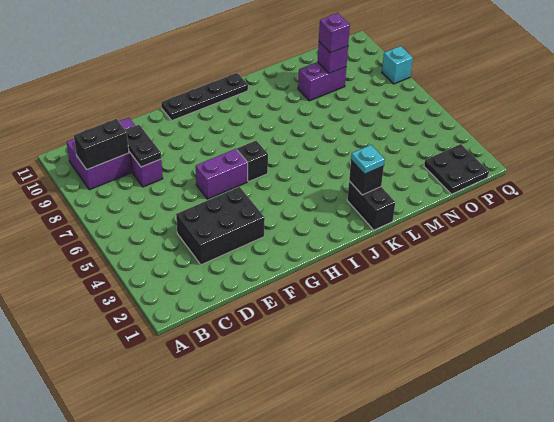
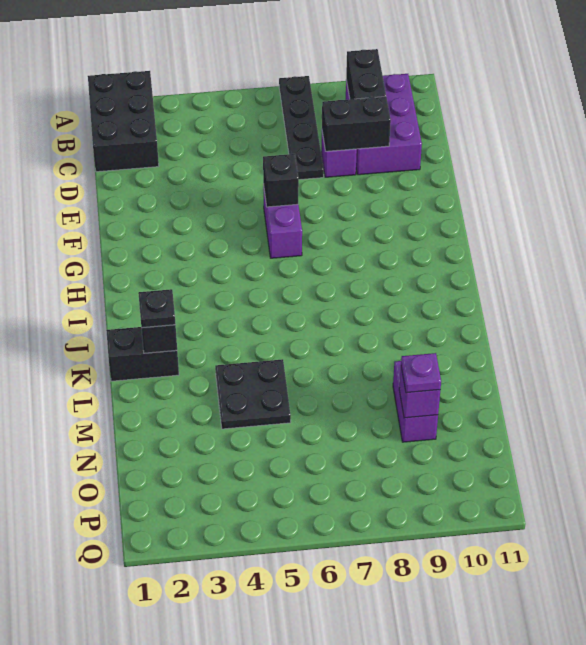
black brick D3:F4 level 1 -> black brick A1:C2 level 1
black plate D8:D9 level 2 -> black brick D8:D9 level 2
black plate G11:J11 level 1 -> black plate A7:D7 level 1
black brick H6 level 1 -> black brick F6 level 2
cyan plate K2 level 3 -> black plate K2 level 3
purple brick N9 level 3 -> purple plate N9 level 3
black plate O1:P2 level 1 -> black plate L4:M5 level 1
cyan brick Q8 level 1 -> none

